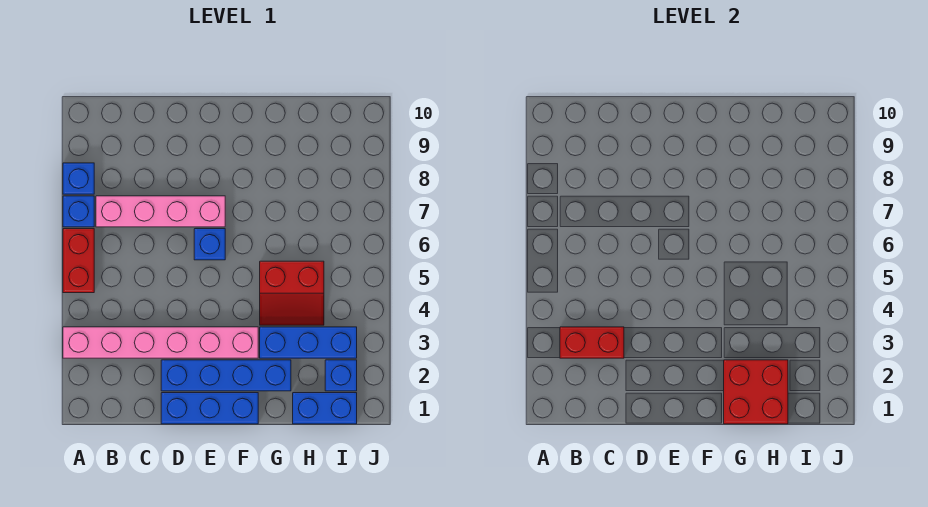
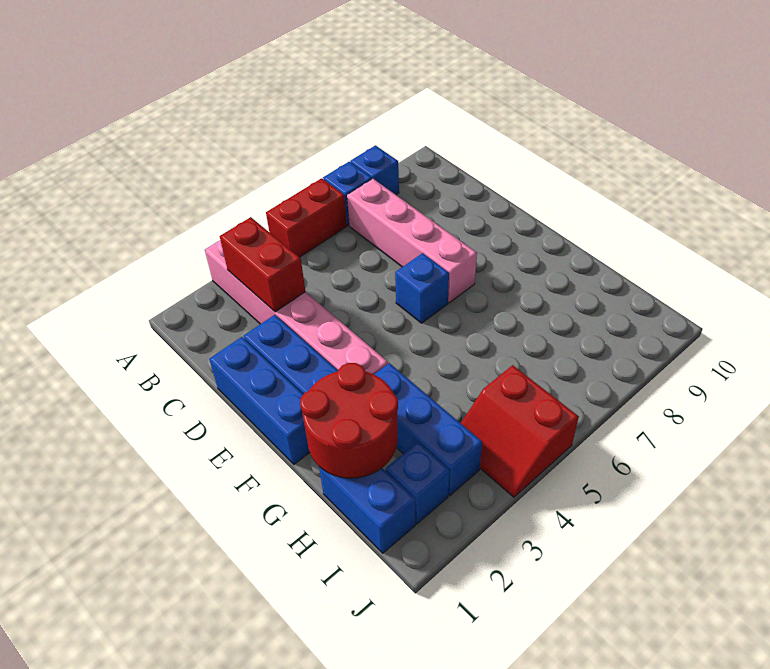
red brick G1:H2 level 2 -> red round brick G1:H2 level 2
red slope G4:H5 level 1 top 5 -> red slope I4:J5 level 1 top 5

